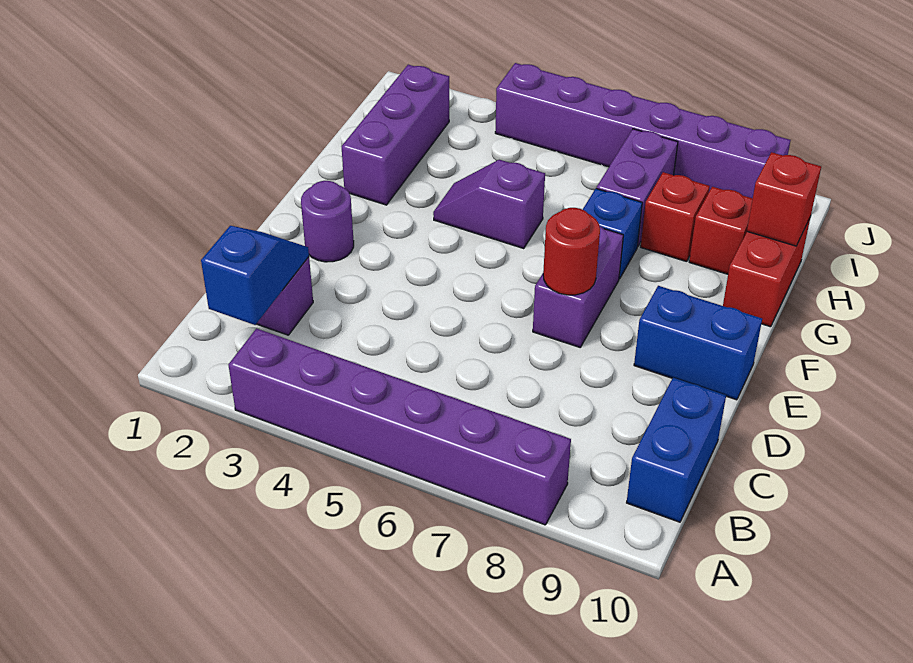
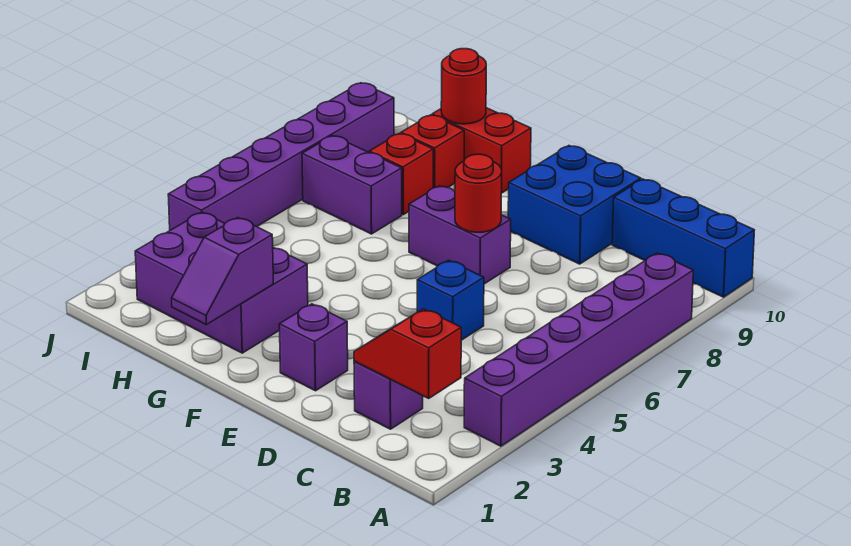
blue slope B2:C2 level 2 top B -> red slope B2:C2 level 2 top B
blue brick B10:C10 level 1 -> blue brick A10:C10 level 1
purple round brick E2 level 1 -> purple brick E2 level 1
blue brick E9:E10 level 1 -> blue brick D9:E10 level 1
purple brick G2:I2 level 1 -> purple brick G2:I3 level 1
purple slope G4:G5 level 1 top 5 -> purple slope G1:G2 level 2 top 2
blue brick G7 level 1 -> blue brick D5 level 1
red brick H10 level 2 -> red round brick H10 level 2

